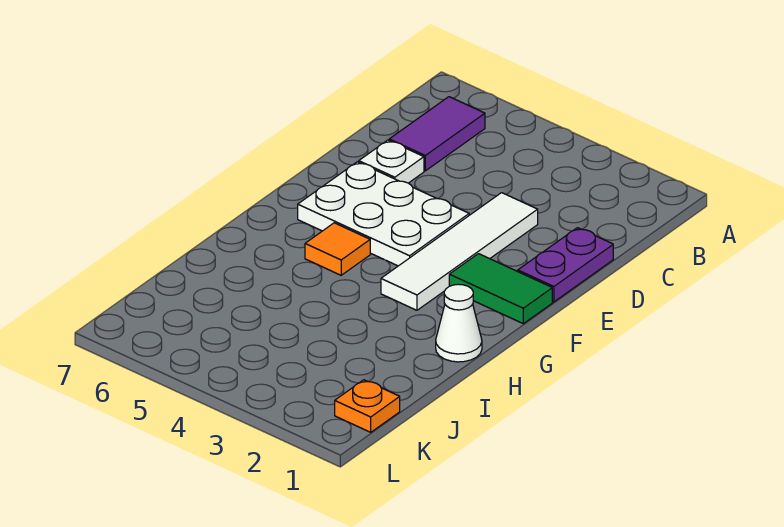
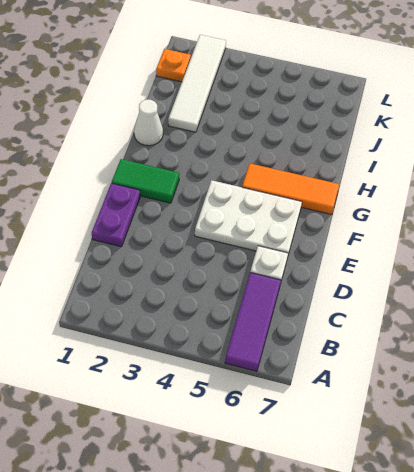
purple tile B6:C6 level 1 -> purple tile A6:C6 level 1
white tile D3:G3 level 1 -> white tile I2:L2 level 1
orange tile G5 level 1 -> orange tile G5:G7 level 1

